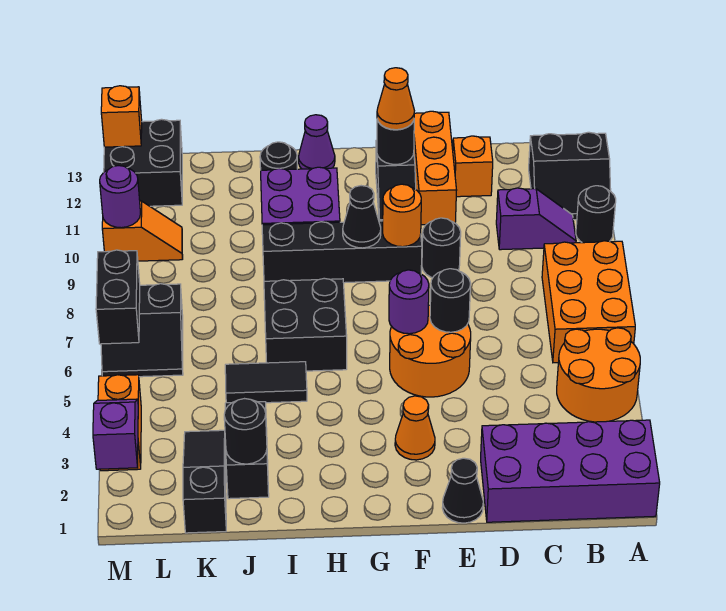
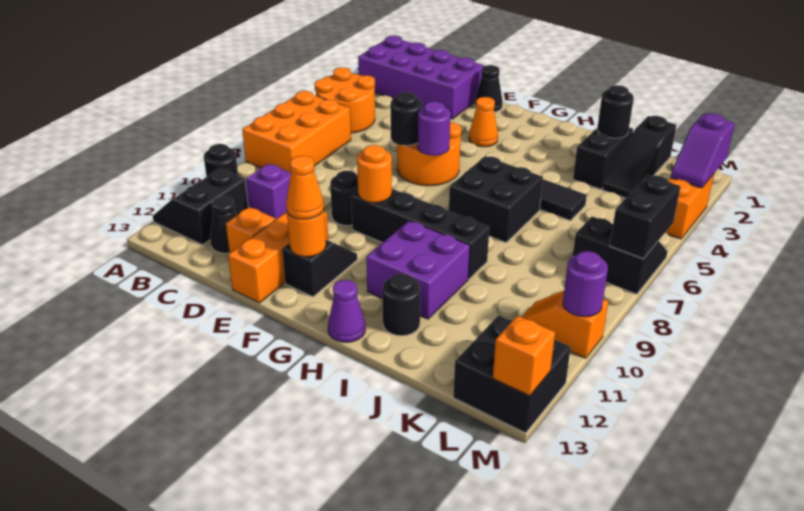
black slope A11:B12 level 1 top 12 -> black slope A11:B12 level 1 top B
black round brick F12 level 2 -> orange round brick F12 level 2
black cone G9 level 2 -> black cone C12 level 1

